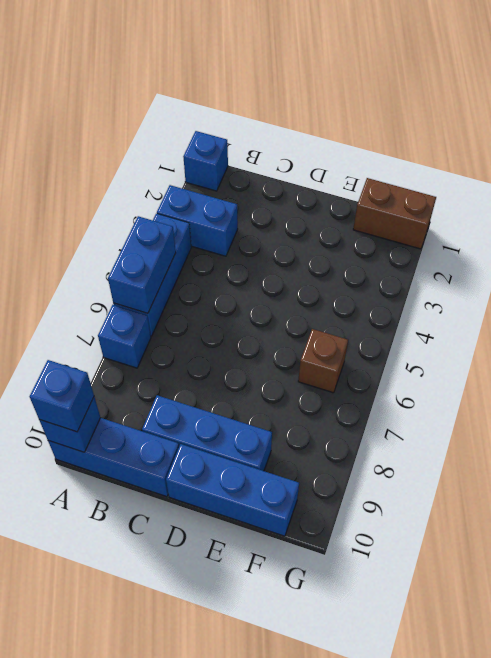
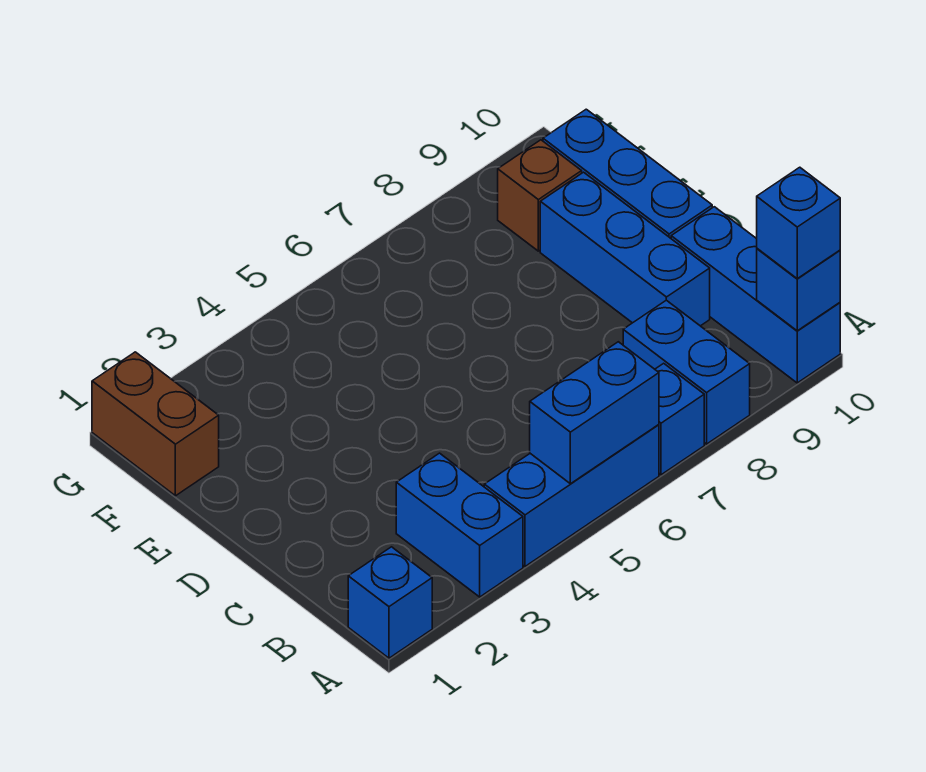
none -> blue brick A8:B8 level 1
brown brick F6 level 1 -> brown brick F9 level 1

